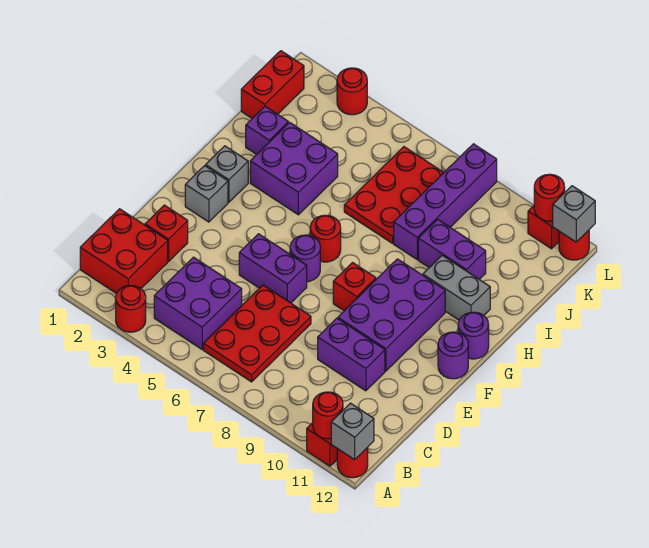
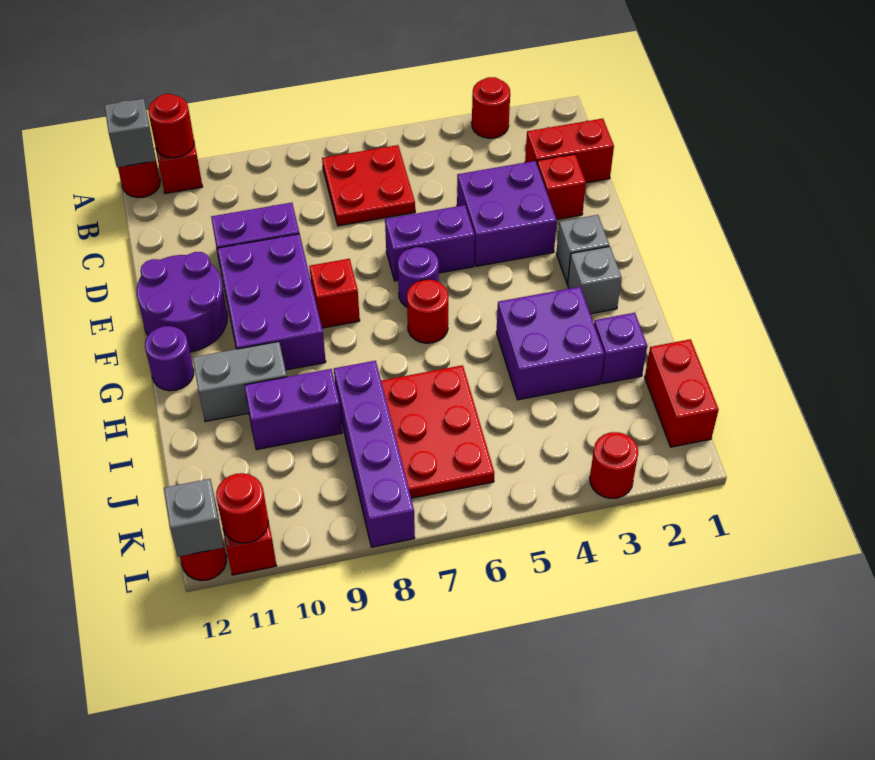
red brick B1:C2 level 1 -> red brick C1:C2 level 1
purple brick B4:C5 level 1 -> purple brick D3:E4 level 1
red plate B6:D7 level 1 -> red plate B6:C7 level 1
purple round brick F12 level 1 -> purple round brick E11:F12 level 1

